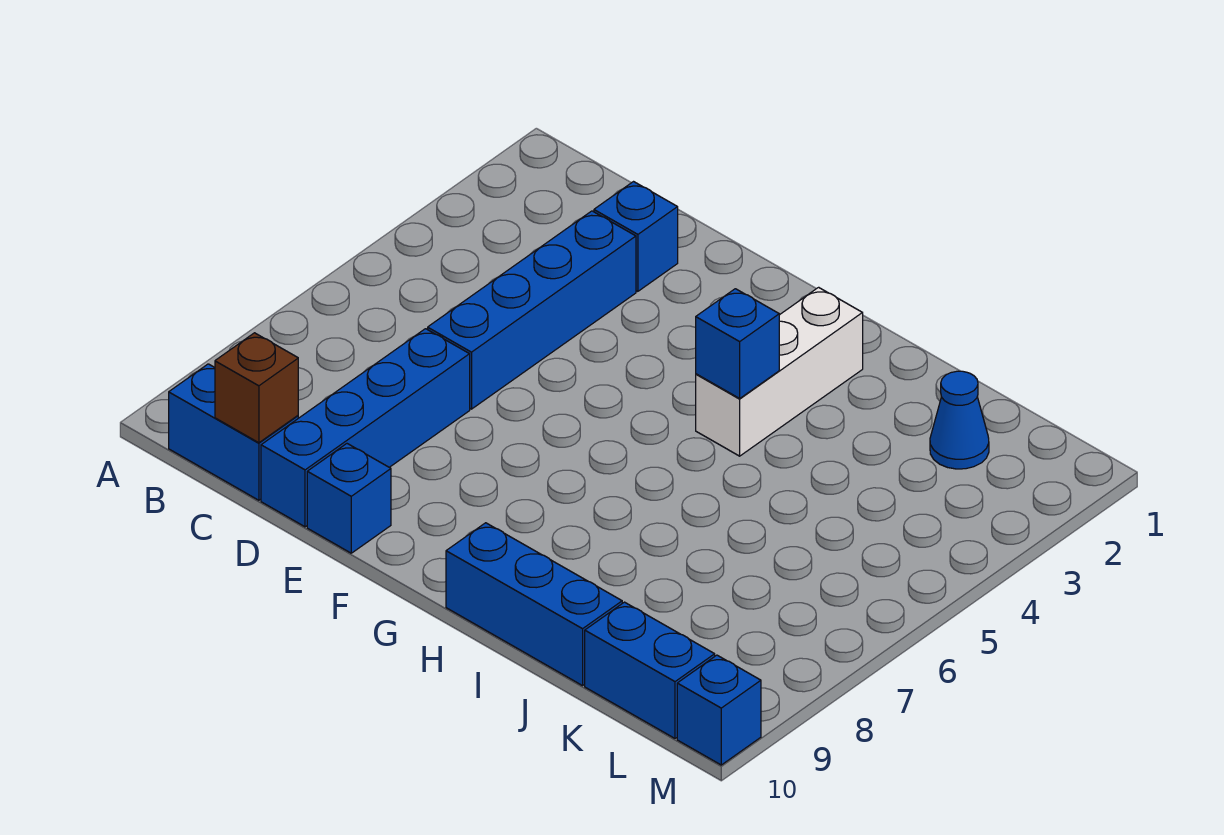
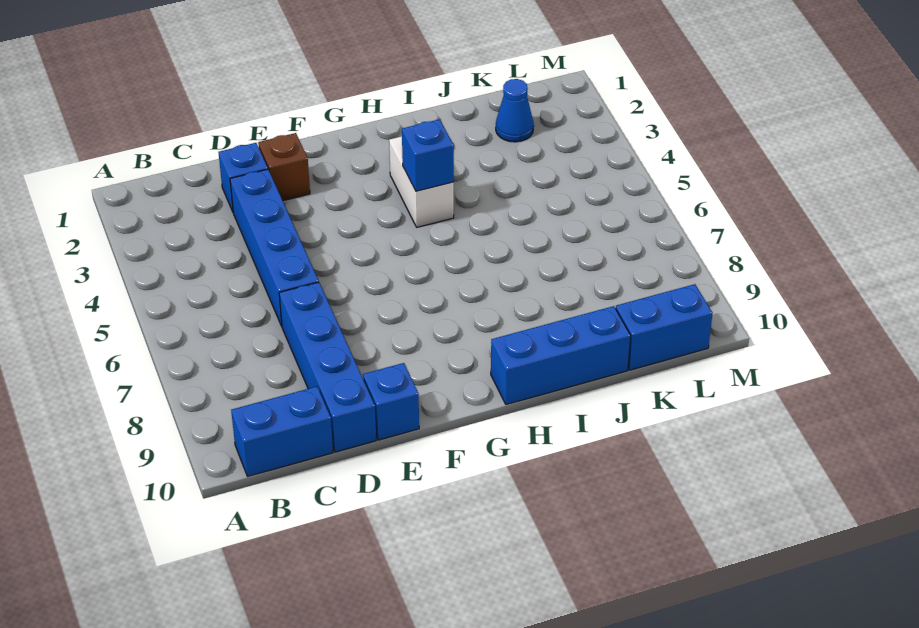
brown brick C10 level 2 -> brown brick E2 level 1
white brick H2:H4 level 1 -> white brick H3:H4 level 1
blue brick M10 level 1 -> none

